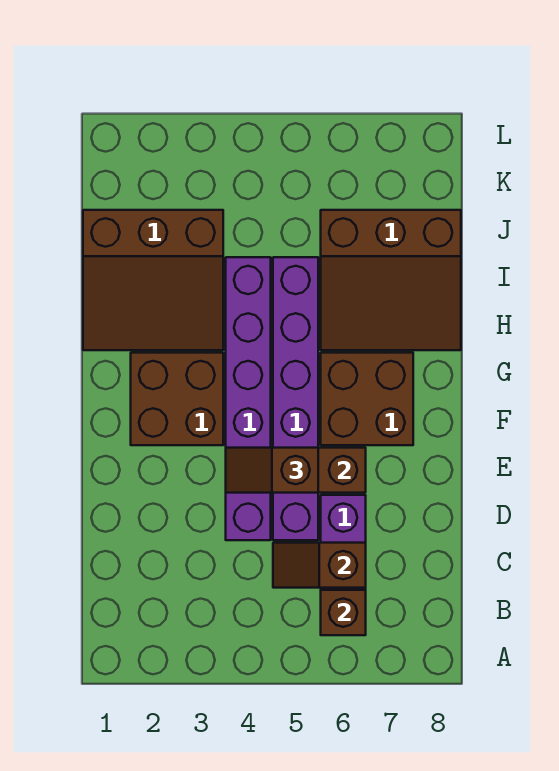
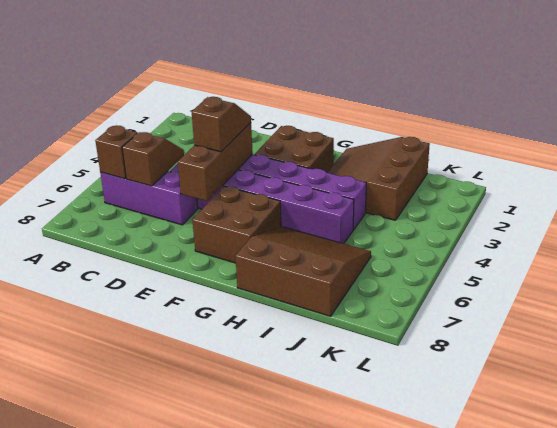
brown slope H6:J8 level 1 top J -> brown slope H6:J8 level 1 top 8

